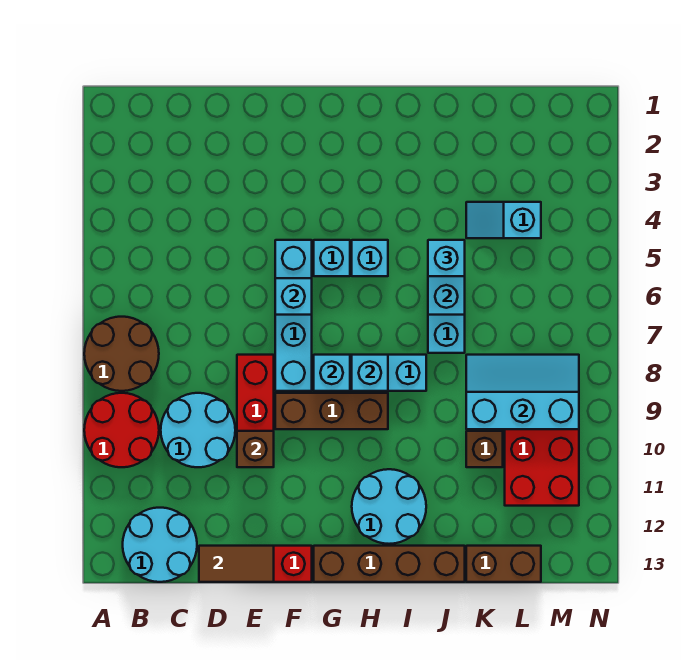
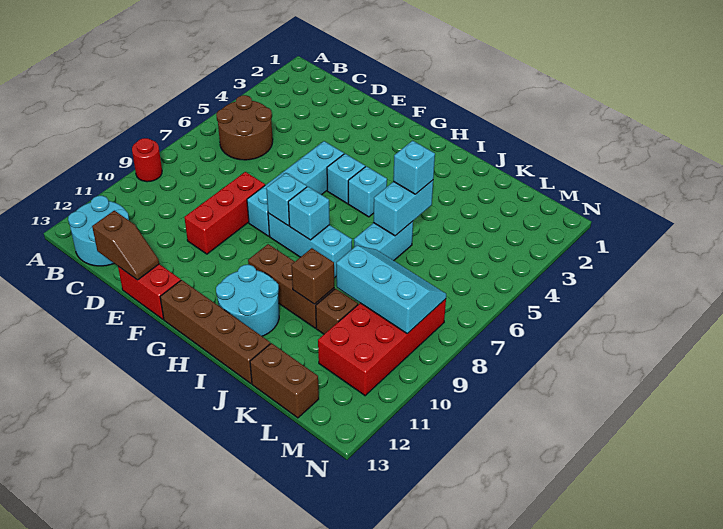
brown round brick A7:B8 level 1 -> brown round brick B5:C6 level 1
red round brick A9:B10 level 1 -> red round brick A9 level 1
cyan round brick C9:D10 level 1 -> none
brown tile D13:E13 level 2 -> brown slope D13:E13 level 2 top D
brown brick E10 level 2 -> brown brick J10 level 2
cyan brick F6 level 2 -> none
brown brick F9:H9 level 1 -> brown brick H10:J10 level 1
cyan slope K4:L4 level 1 top L -> none

